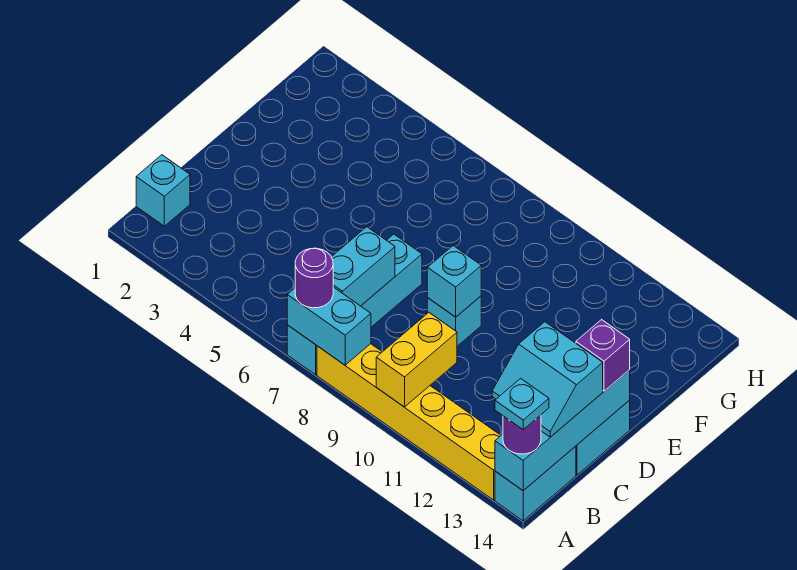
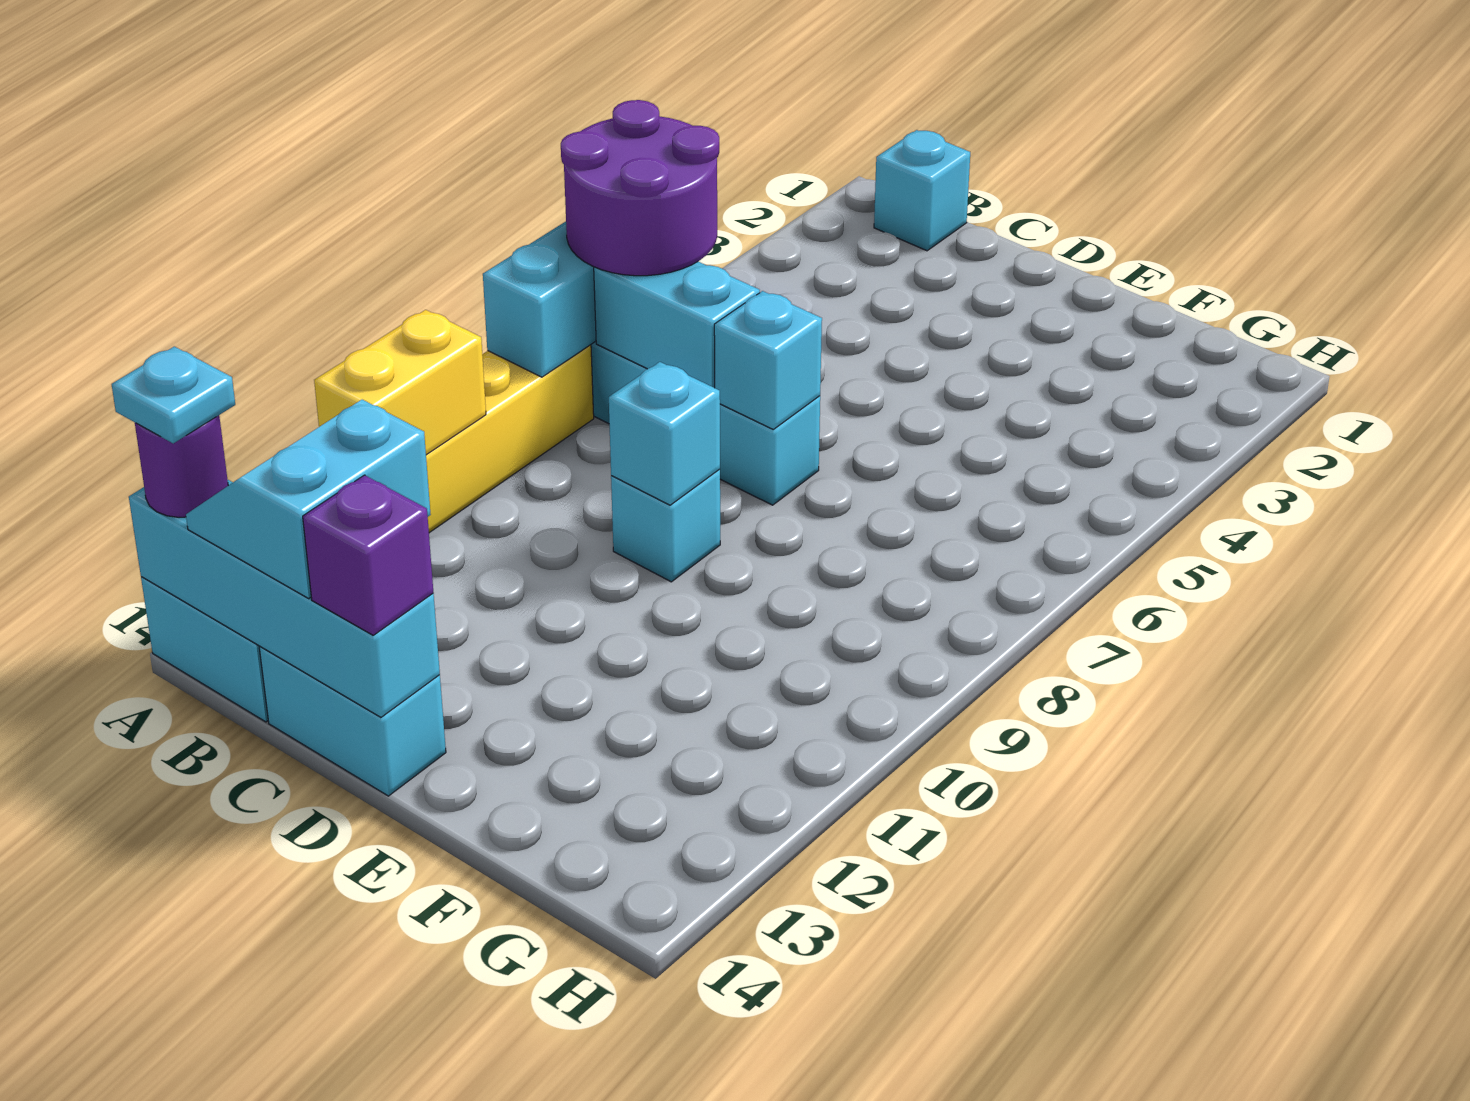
purple round brick A7 level 3 -> purple round brick A6:B7 level 3
yellow brick A10:B10 level 2 -> yellow brick A10:A11 level 2
none -> cyan brick D7 level 2

